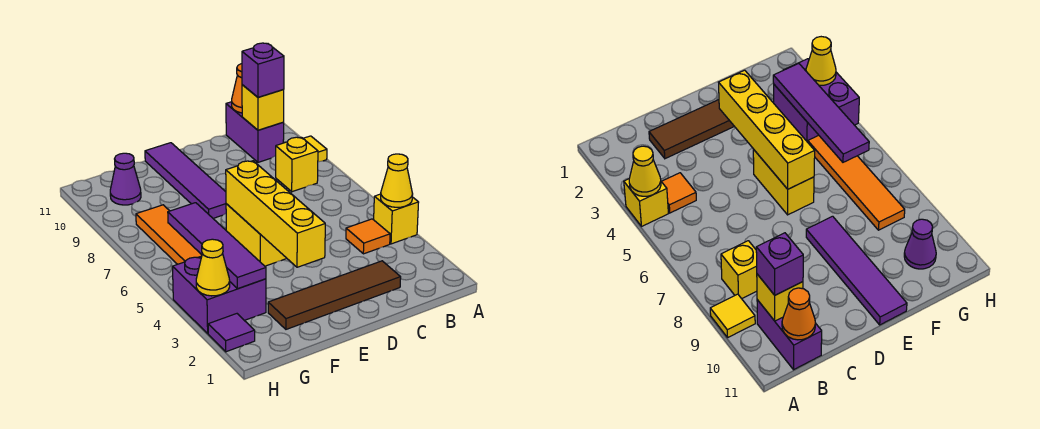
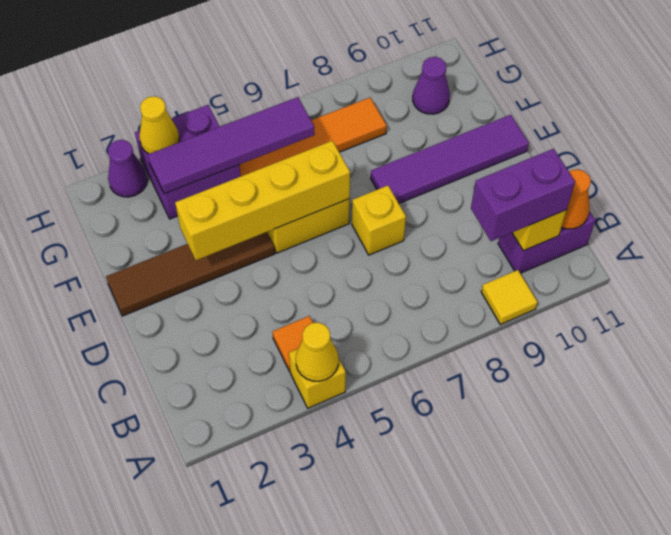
yellow brick B8 level 1 -> yellow brick D7 level 1
purple brick B10 level 3 -> purple brick B9:B10 level 3
brown tile C2:F2 level 1 -> brown tile E1:E4 level 1
purple tile H2 level 1 -> purple cone H2 level 1

